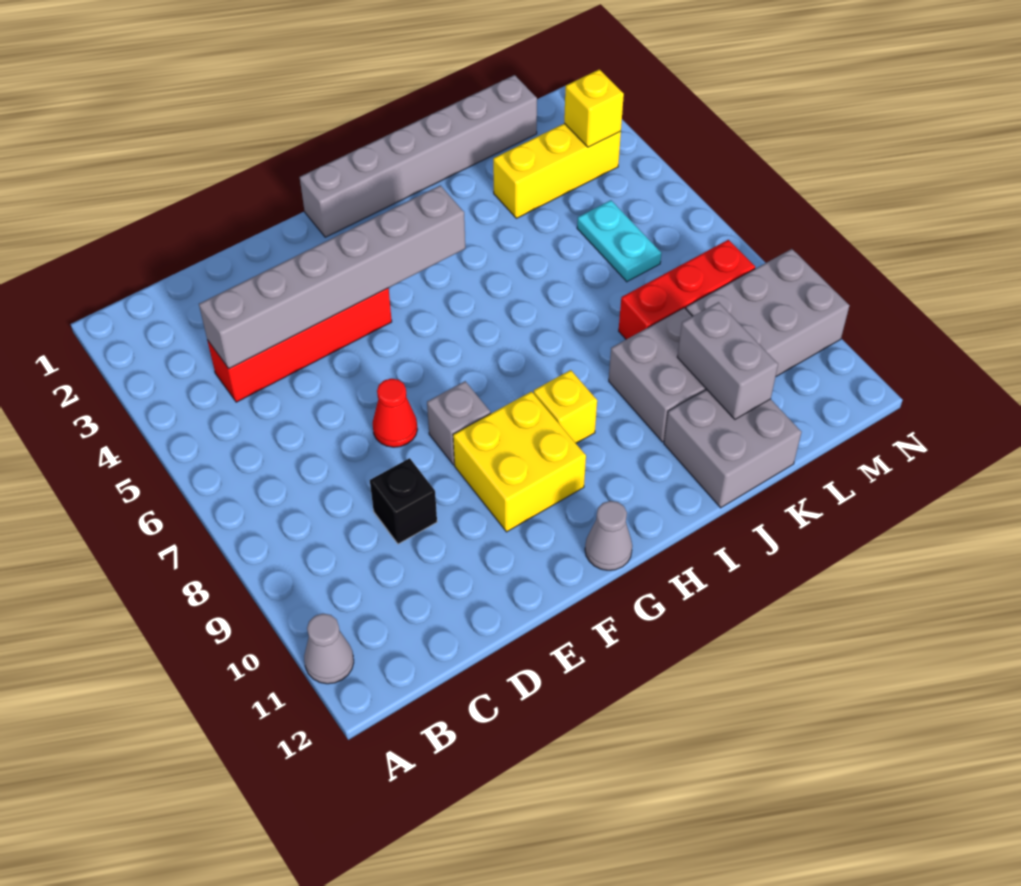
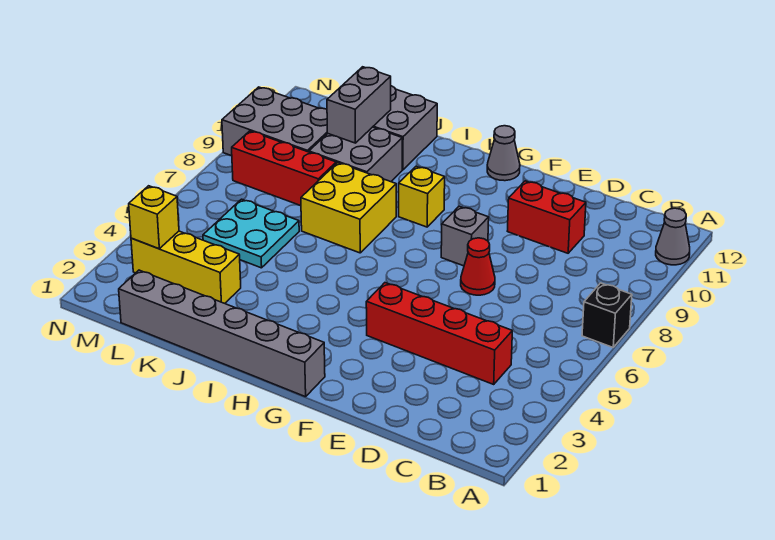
grey brick C4:H4 level 2 -> none
black brick D9 level 1 -> black brick A7 level 1
none -> red brick D10:E10 level 1
yellow brick F9:G10 level 1 -> yellow brick I7:J8 level 1
cyan plate L5:L6 level 1 -> cyan plate K5:L6 level 1

